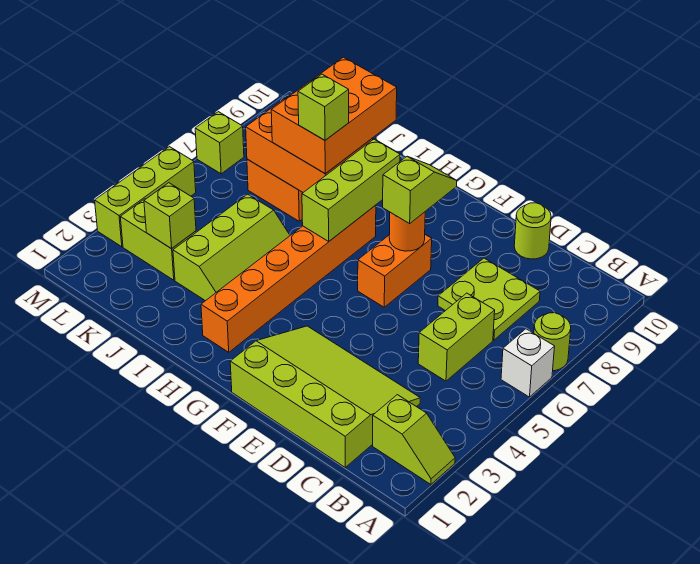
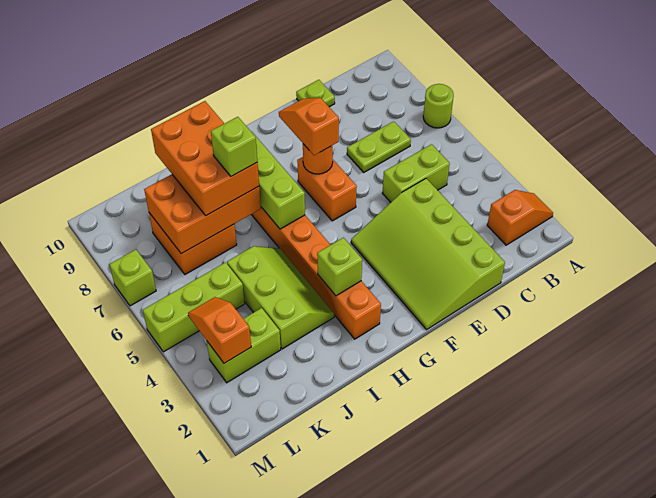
lime slope A2:B2 level 1 top B -> orange slope A2:B2 level 1 top B
white brick A6 level 1 -> none
lime slope C1:F3 level 1 top 1 -> lime slope D1:F4 level 1 top D
lime brick C5:C6 level 1 -> lime brick C5:D5 level 1
lime plate C7:D8 level 1 -> lime plate C7:D7 level 1
lime round brick D10 level 1 -> lime plate D10 level 1
lime slope F7:F8 level 3 top 7 -> orange slope F7:F8 level 3 top 7
lime brick K3 level 2 -> lime brick H3 level 2
none -> orange slope L3:L4 level 2 top 3
lime brick M3:M5 level 1 -> lime brick K5:M5 level 1

